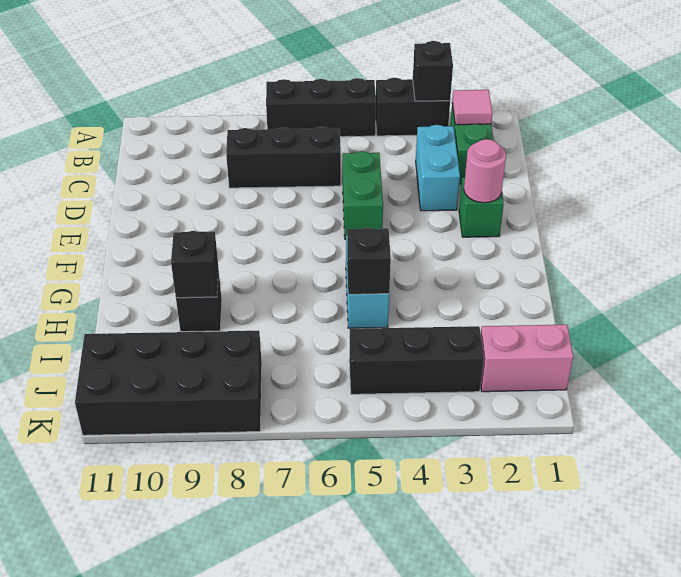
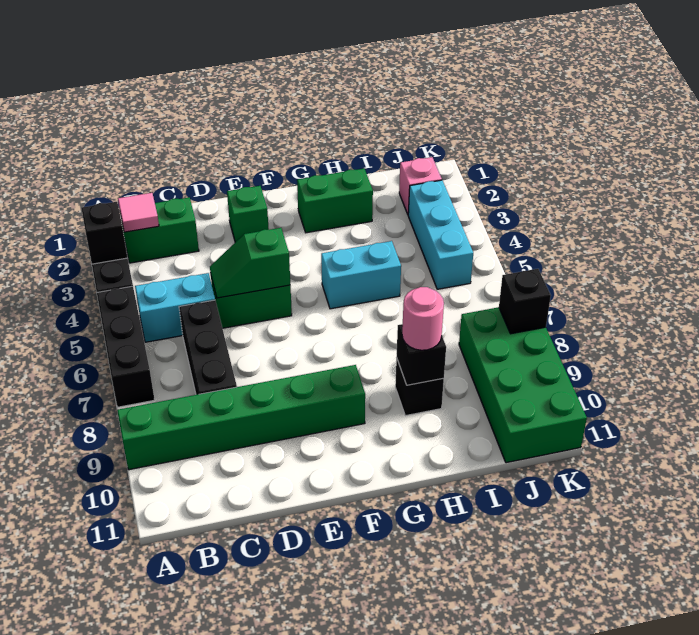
none -> green brick A9:F9 level 1
cyan brick C3:D3 level 1 -> cyan brick B5:C5 level 1
none -> green slope D5:E5 level 2 top E
pink round brick E2 level 2 -> pink round brick H9 level 3
none -> green brick G2:H2 level 1
black brick H5 level 2 -> black brick K8 level 2
pink brick J1:J2 level 1 -> pink brick J2 level 1
black brick J3:J5 level 1 -> cyan brick J3:J5 level 1
black brick J8:K11 level 1 -> green brick J8:K11 level 1

